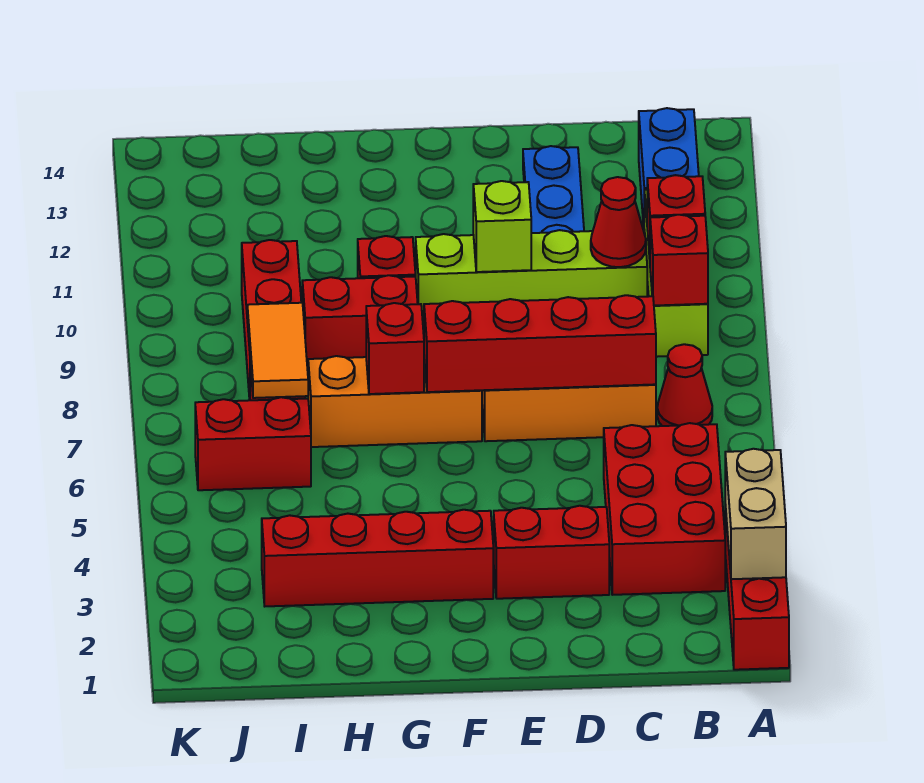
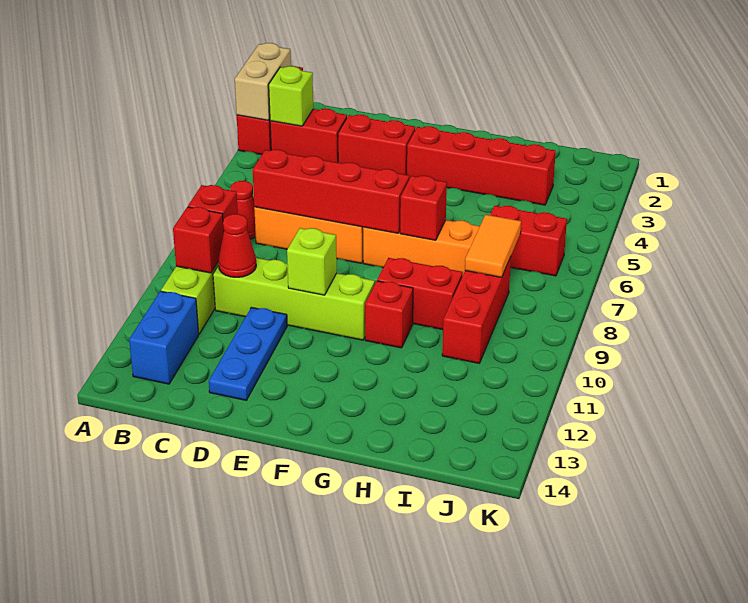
red brick B3:C5 level 1 -> red brick B3:C3 level 1
none -> lime brick B3 level 2

